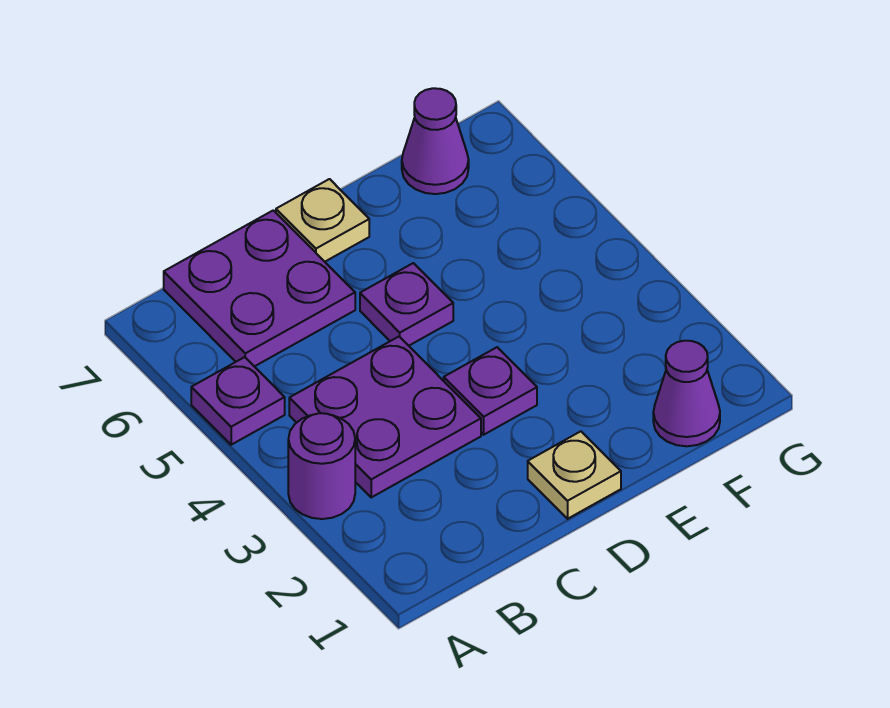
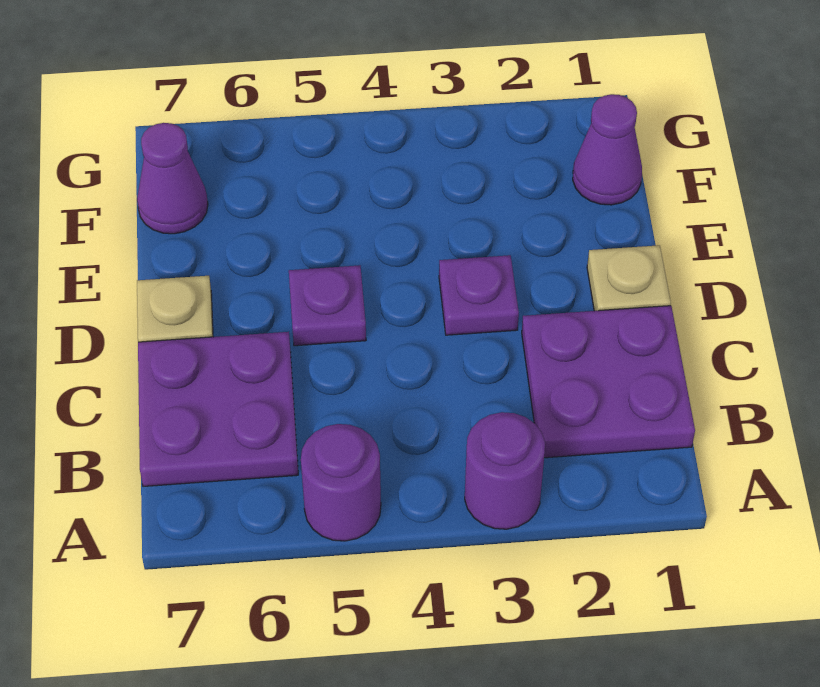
purple plate A5 level 1 -> purple round brick A5 level 1
purple plate B3:C4 level 1 -> purple plate B1:C2 level 1

